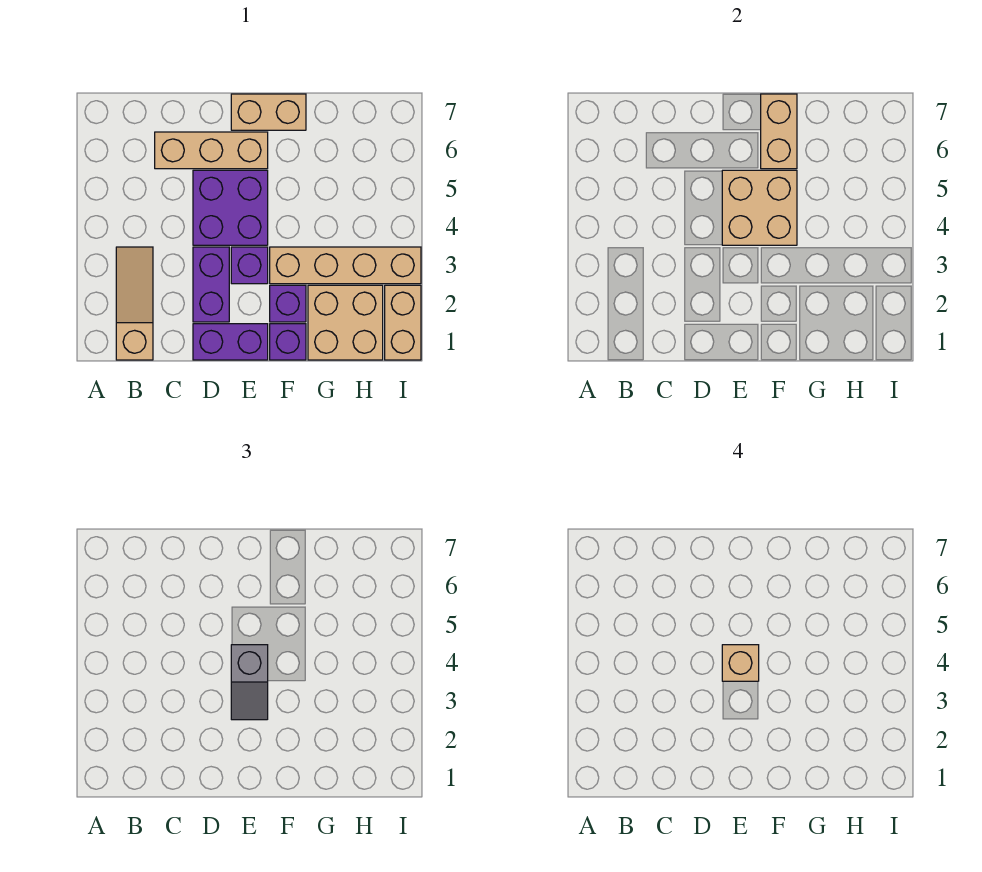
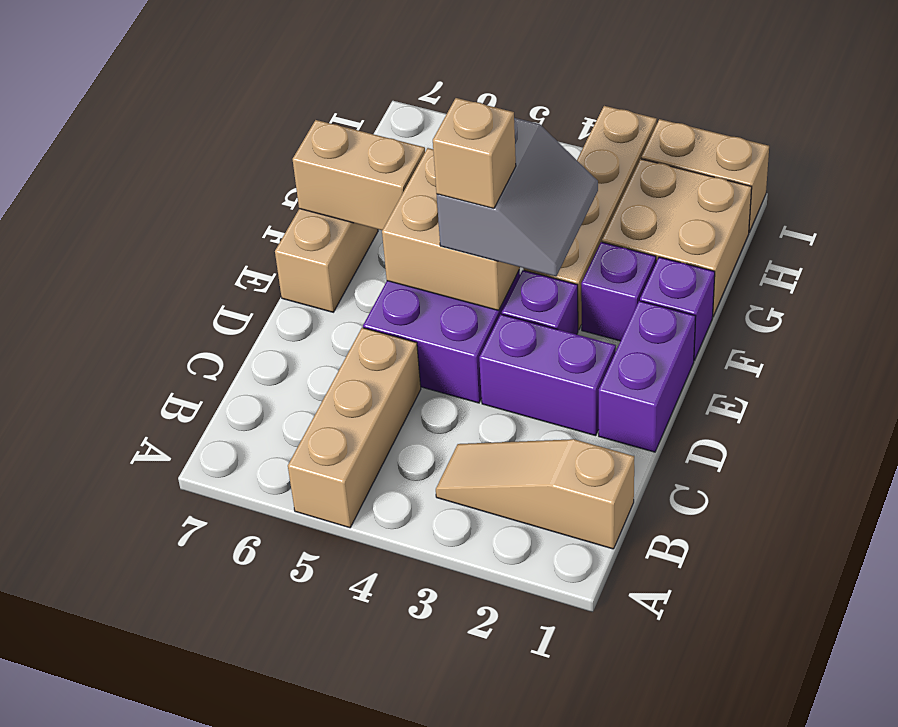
tan brick C6:E6 level 1 -> tan brick A5:C5 level 1
grey slope E3:E4 level 3 top 4 -> grey slope E3:F4 level 3 top 4

